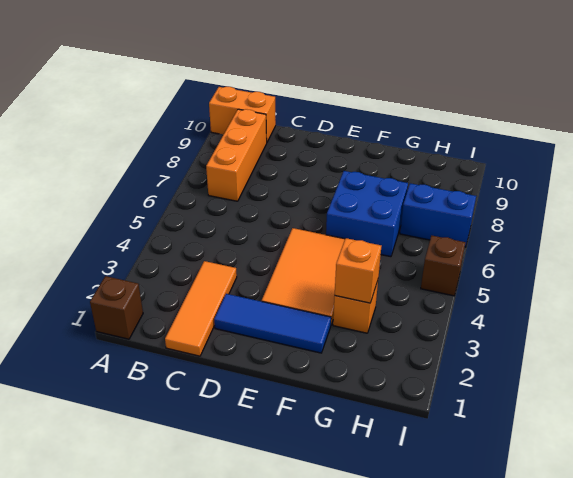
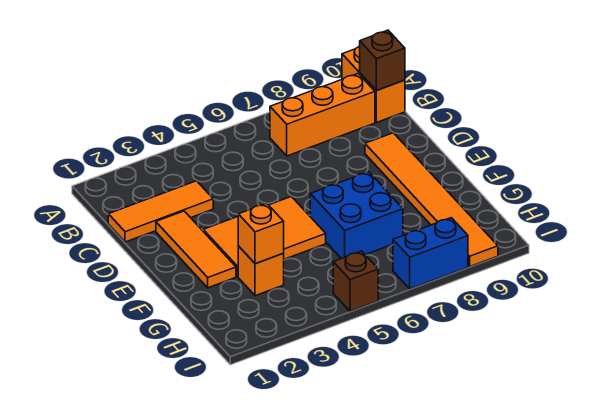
brown brick A1 level 1 -> brown brick B10 level 2
blue tile D2:F2 level 1 -> orange tile D2:F2 level 1
none -> orange tile D9:I9 level 1
blue brick H7:I7 level 1 -> blue brick I7:I8 level 1

